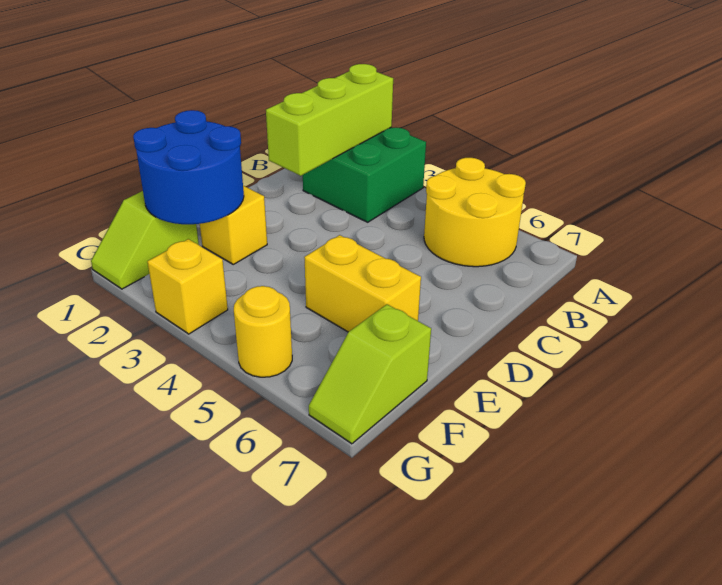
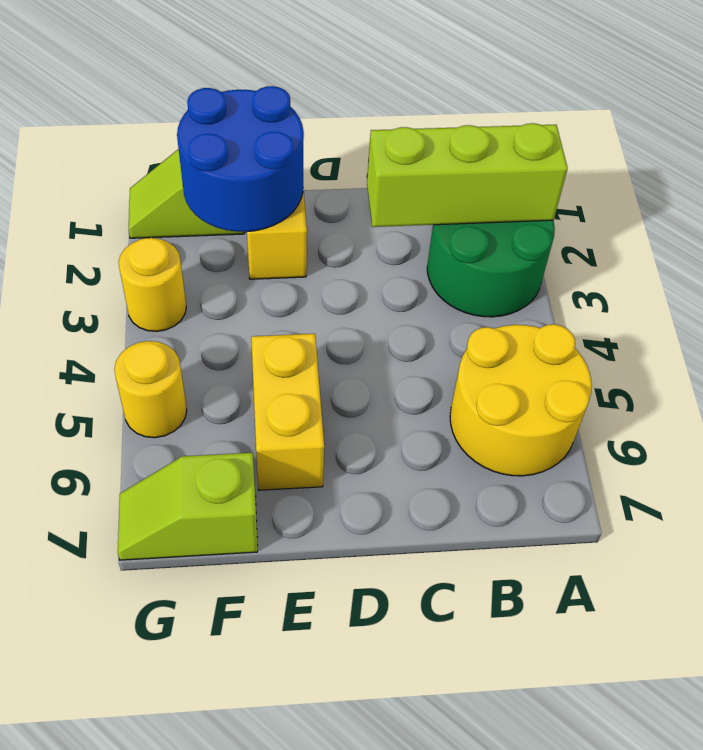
green brick A2:B3 level 1 -> green round brick A2:B3 level 1
yellow brick G3 level 1 -> yellow round brick G3 level 1

